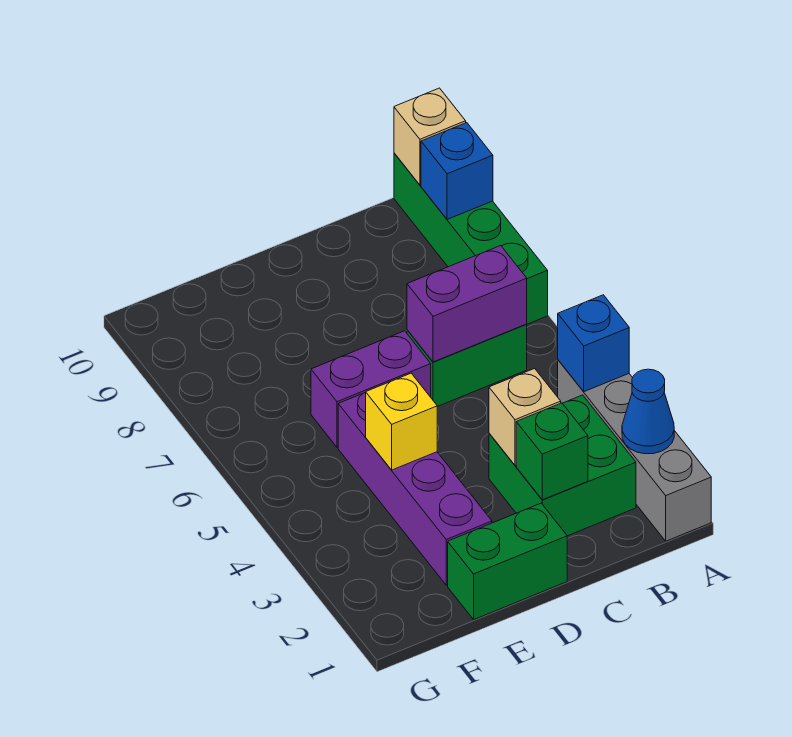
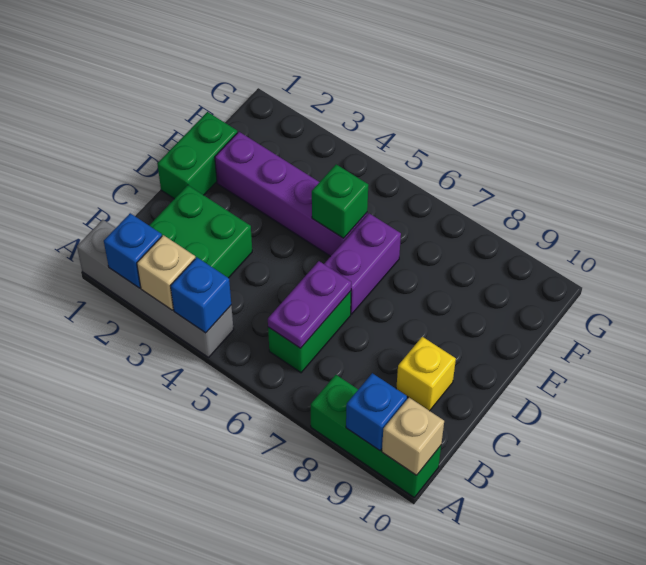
blue cone A2 level 2 -> blue brick A2 level 2
green brick A7:A10 level 1 -> green brick A8:A10 level 1
purple brick B6:C6 level 2 -> purple plate B6:C6 level 2
green brick C2 level 2 -> green brick E5 level 2
tan brick C3 level 2 -> tan brick A3 level 2
yellow brick E4 level 2 -> yellow brick C9 level 1

